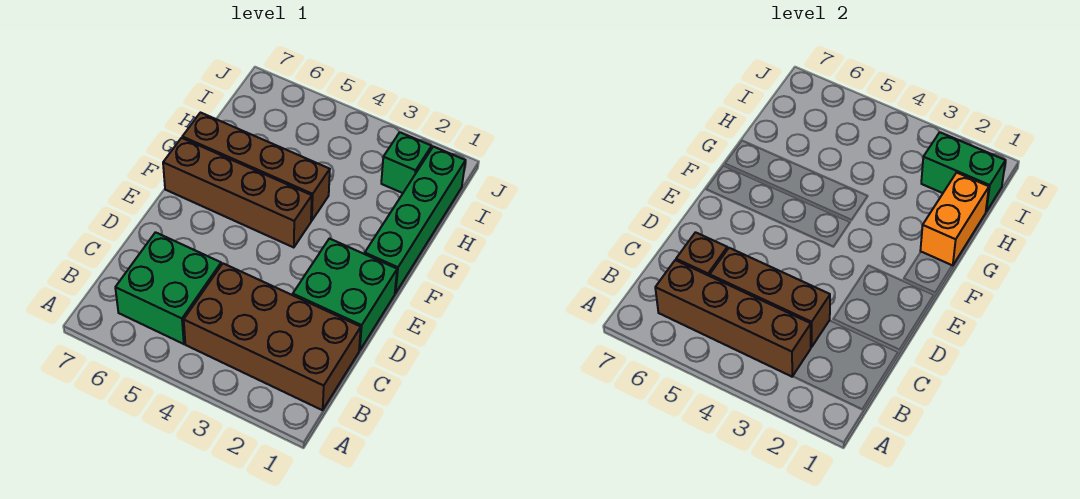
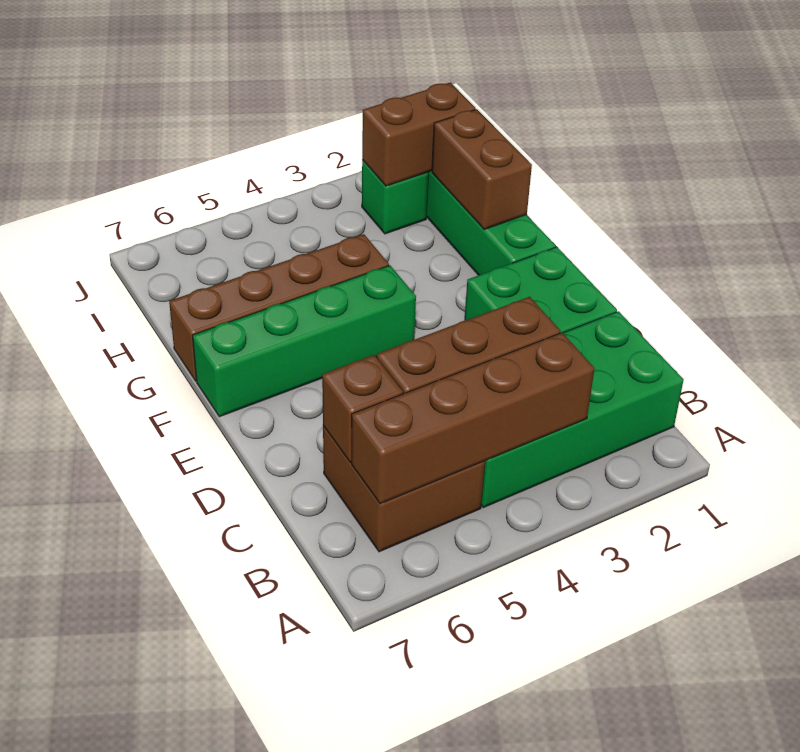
brown brick B1:C4 level 1 -> green brick B1:C4 level 1
green brick B5:C6 level 1 -> brown brick B5:C6 level 1
brown brick F4:F7 level 1 -> green brick F4:F7 level 1
orange brick G1:H1 level 2 -> brown brick G1:H1 level 2
green brick I1:I2 level 2 -> brown brick I1:I2 level 2

